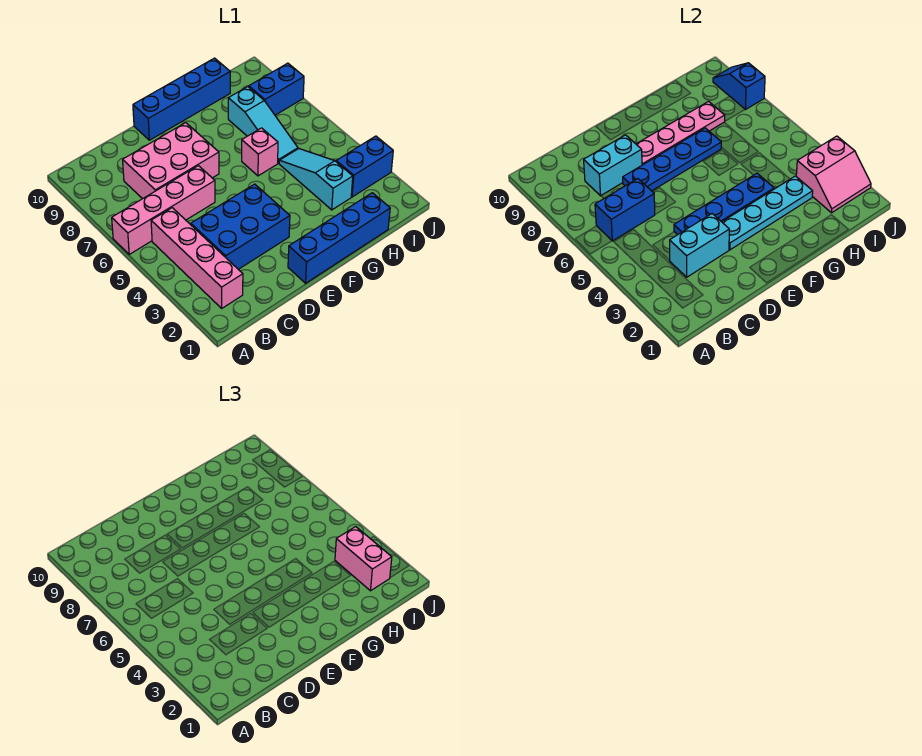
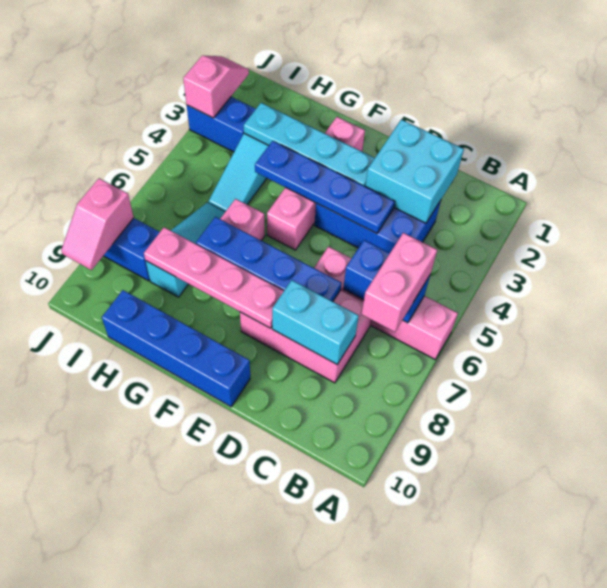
pink brick B2:B5 level 1 -> pink brick F2:F5 level 1
cyan brick C3:D3 level 2 -> cyan brick C2:D3 level 2
blue brick E1:H1 level 1 -> none
pink slope I2:J3 level 2 top 3 -> pink slope J2:J3 level 2 top 3
pink brick I2:I3 level 3 -> pink brick B6:B7 level 3
blue slope J8:J9 level 2 top 8 -> pink slope J8:J9 level 2 top 8

